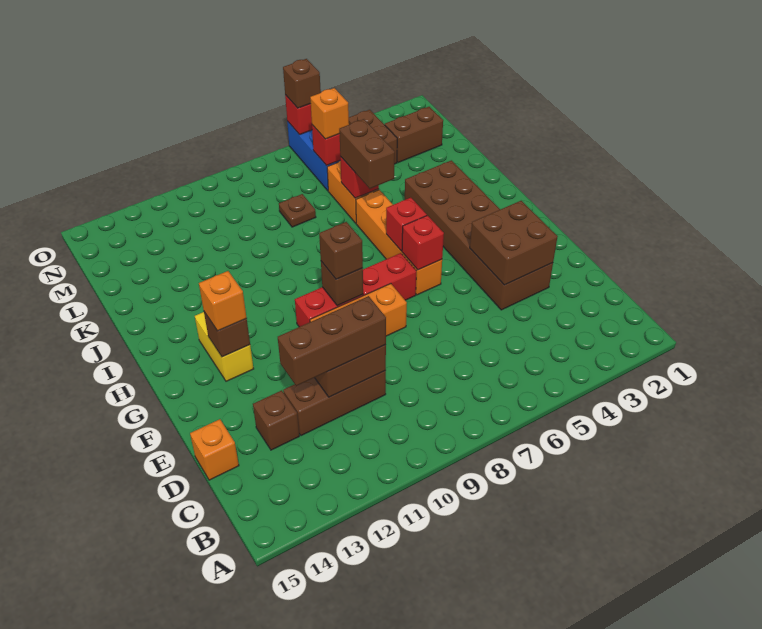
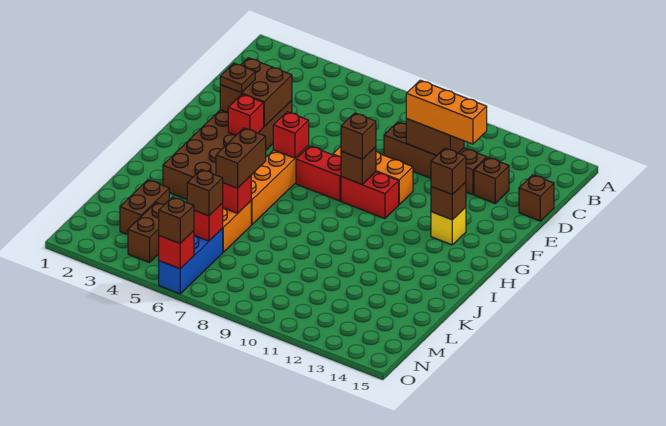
brown brick D10:D12 level 1 -> brown brick D9:D12 level 1
brown brick D10:D12 level 3 -> orange brick D10:D12 level 3
orange brick D15 level 1 -> brown brick D15 level 1
yellow brick G13:H13 level 1 -> yellow brick G13 level 1
orange brick G13 level 3 -> brown brick G13 level 3
red brick H6 level 2 -> red brick G4 level 2
brown plate L8 level 1 -> brown plate F3 level 3
brown brick M2:M3 level 1 -> brown brick L3:M3 level 1
orange brick M6 level 3 -> brown brick M6 level 3

